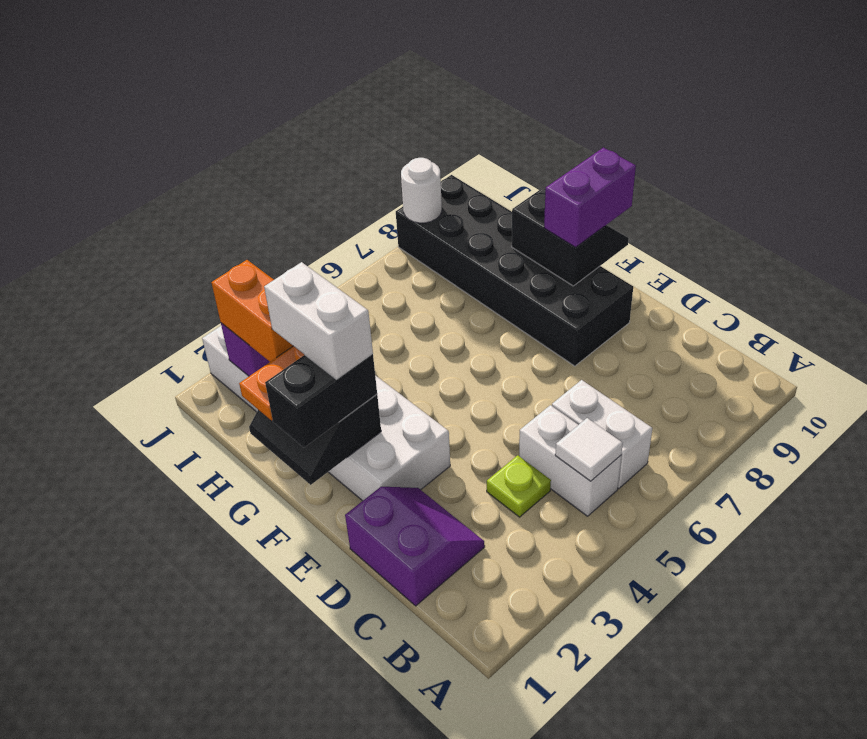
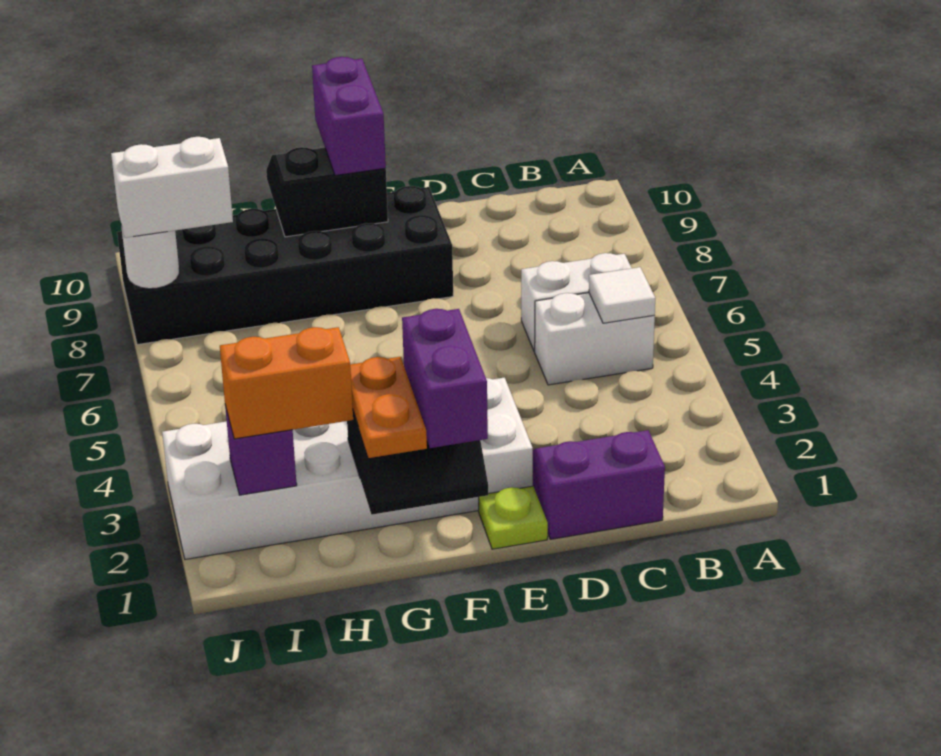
lime plate C4 level 1 -> lime plate E1 level 1
black brick F1:F2 level 3 -> purple brick F1:F2 level 3
white brick F2:G2 level 4 -> white brick I8:J8 level 3

